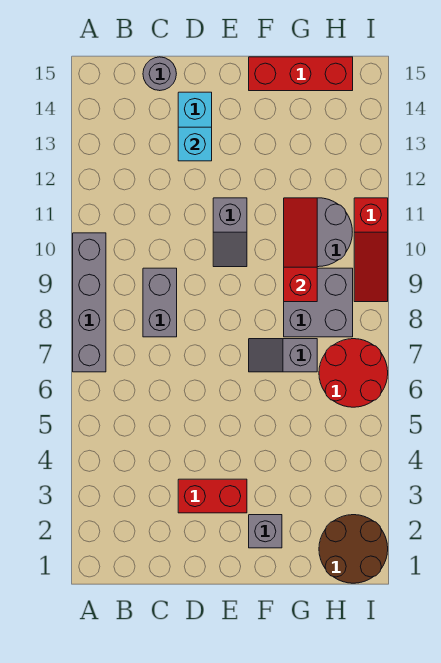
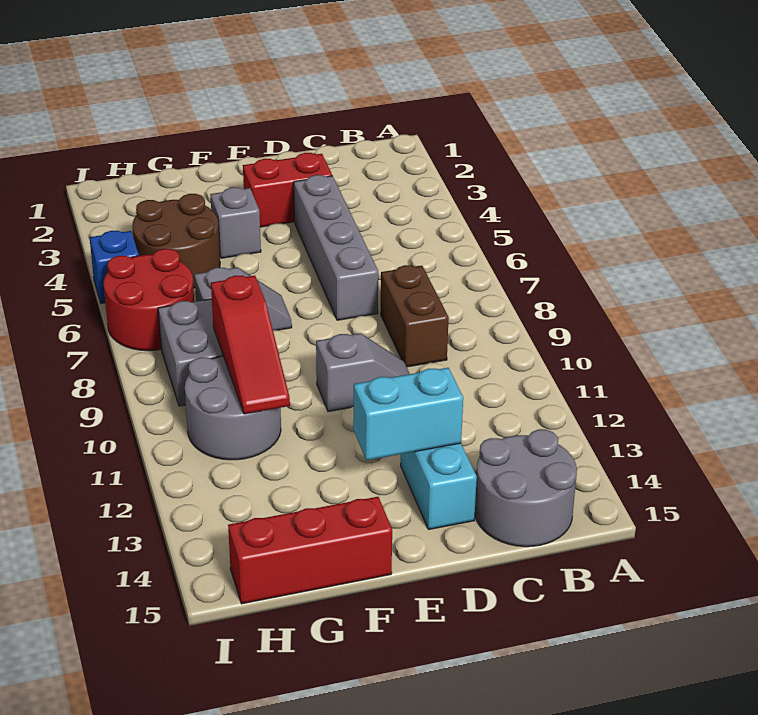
grey brick A7:A10 level 1 -> grey brick D4:D7 level 1
grey brick C8:C9 level 1 -> brown brick C8:C9 level 1
grey round brick C15 level 1 -> grey round brick B14:C15 level 1
cyan brick D13 level 2 -> cyan brick D13:E13 level 2
grey slope E10:E11 level 1 top 11 -> grey slope D10:E10 level 1 top E
grey brick F2 level 1 -> grey brick F4 level 1
brown round brick H1:I2 level 1 -> brown round brick G4:H5 level 1
none -> blue brick I5 level 1
red slope I9:I11 level 1 top 11 -> none

